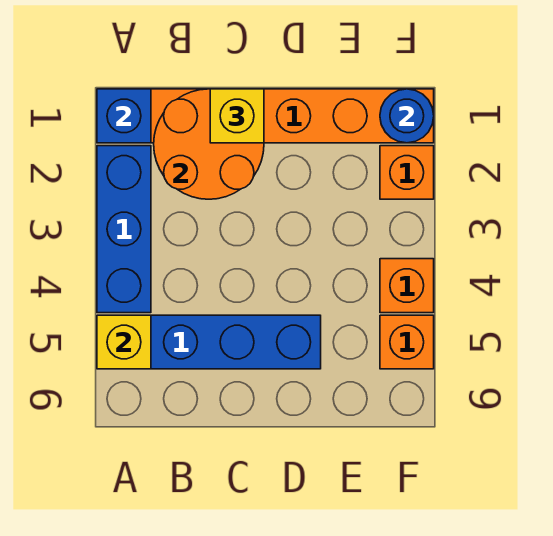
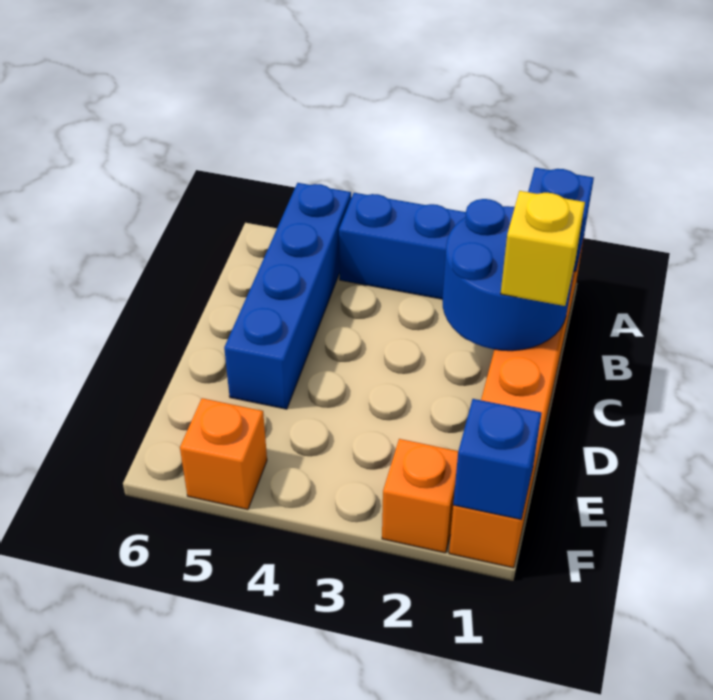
yellow brick A5 level 2 -> none
orange round brick B1:C2 level 2 -> blue round brick B1:C2 level 2
blue round brick F1 level 2 -> blue brick F1 level 2
orange brick F4 level 1 -> none

